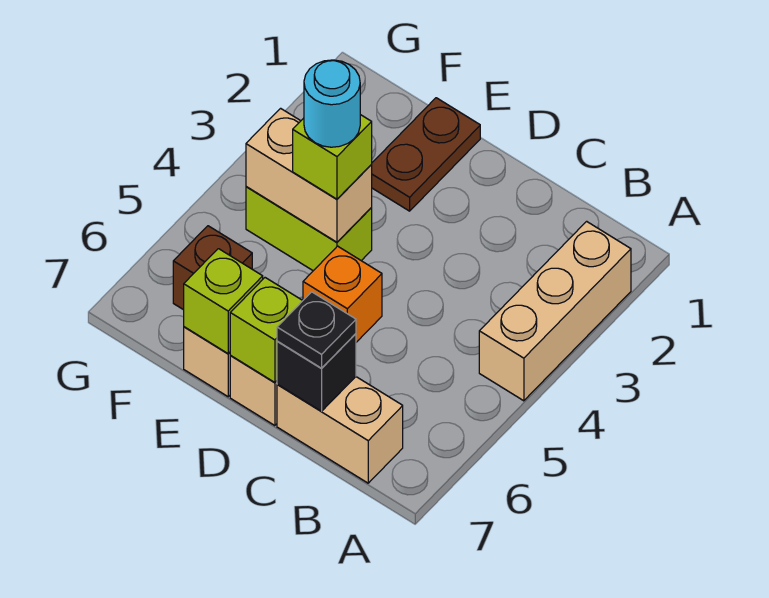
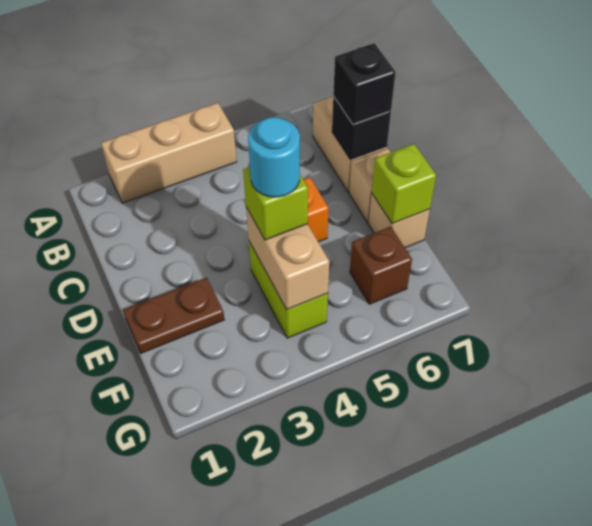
black plate C7 level 3 -> black brick C7 level 3
lime brick D7 level 2 -> none

